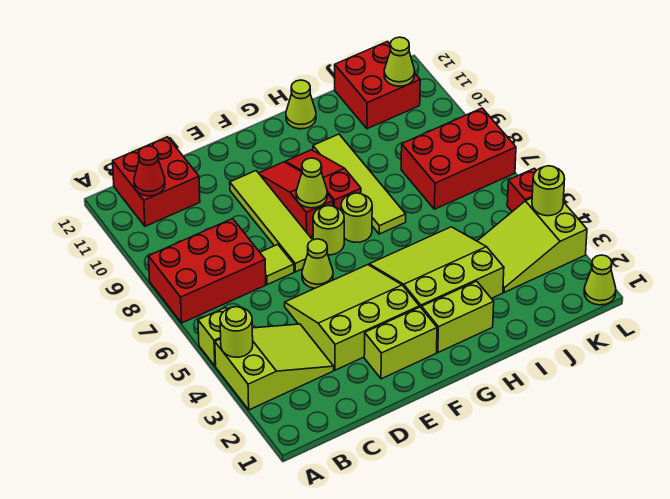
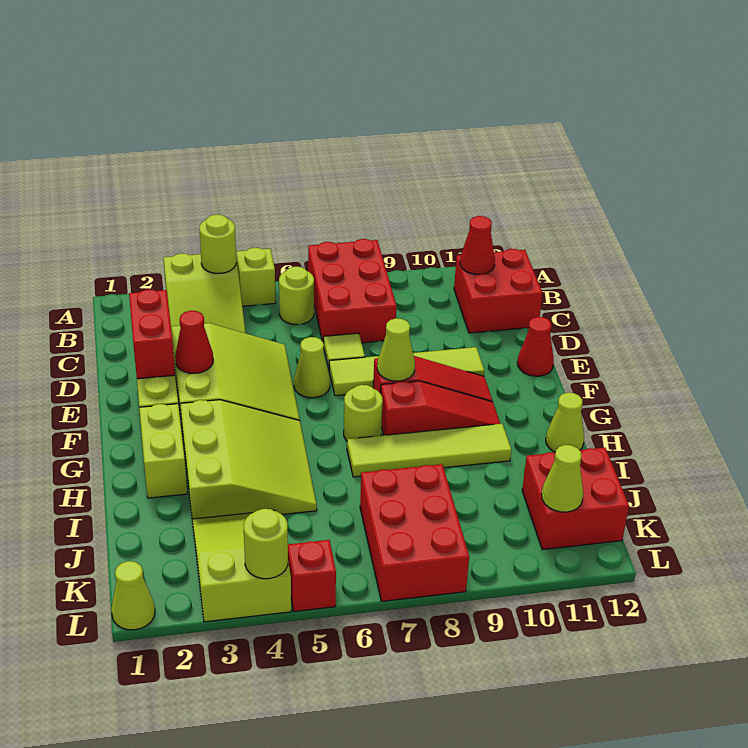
none -> red brick D2:E2 level 2
none -> red cone E3 level 2
none -> red cone E12 level 1
lime round brick F7 level 1 -> lime round brick B6 level 1

